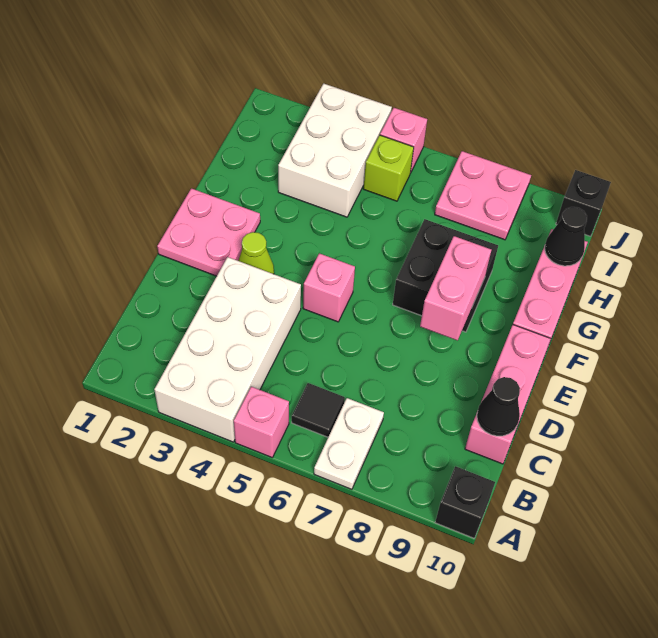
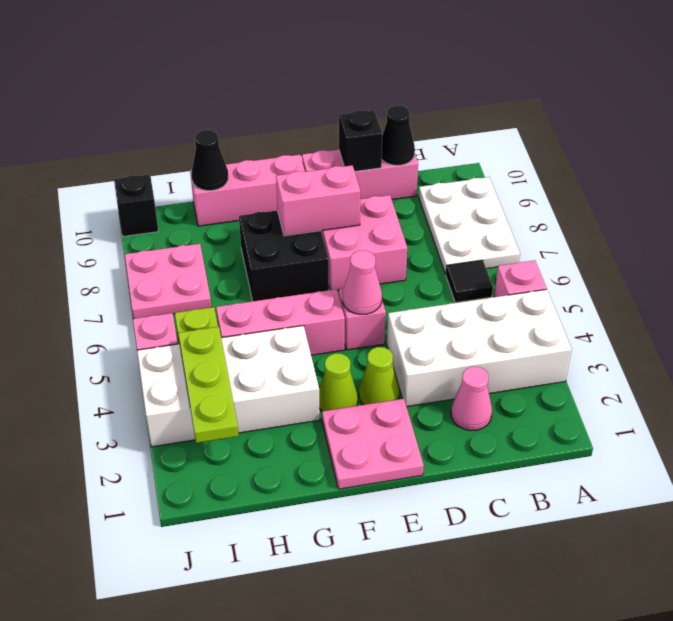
white plate A7:B7 level 1 -> white plate A7:B9 level 1
black brick A10 level 1 -> black brick D10 level 2
none -> pink cone C2 level 1
none -> pink brick D7:E8 level 1
none -> pink cone E5 level 2
none -> lime cone F3 level 1
none -> pink brick F5:H5 level 1
white brick H3:J4 level 1 -> white brick G3:J4 level 1
none -> lime plate I2:I4 level 2

